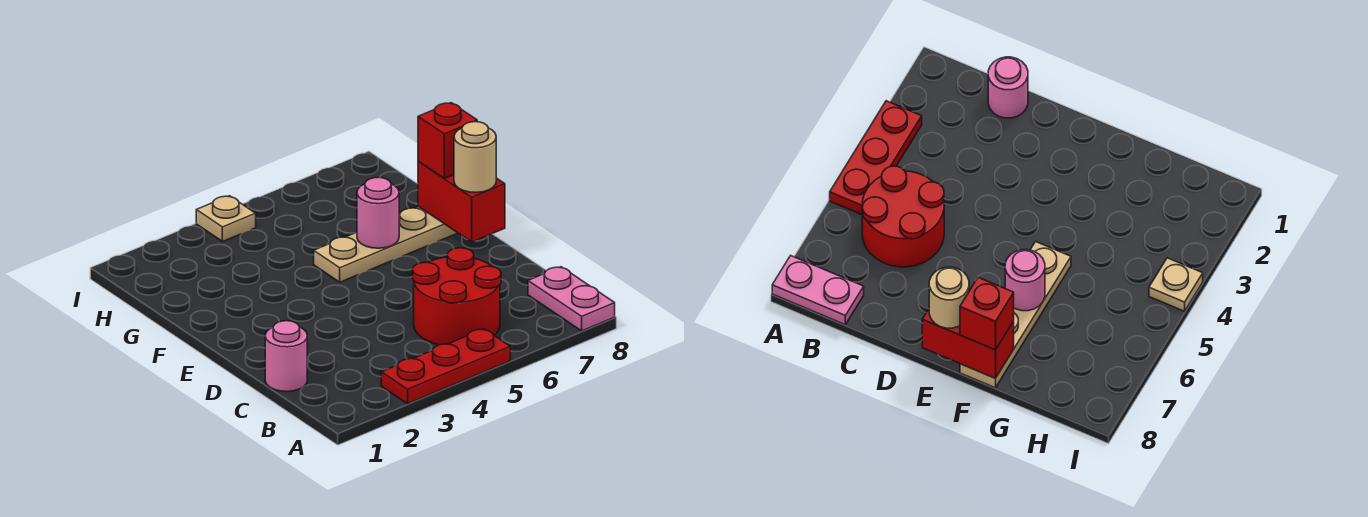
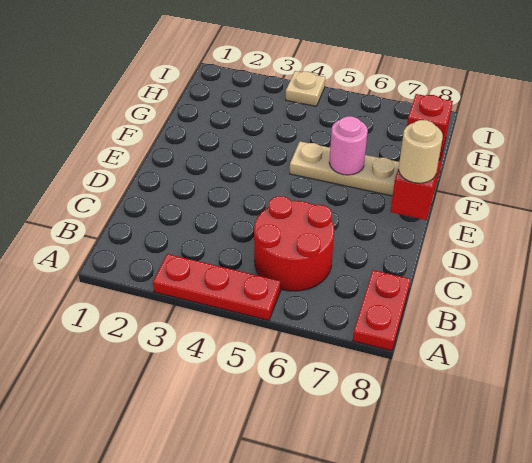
pink plate A8:B8 level 1 -> red plate A8:B8 level 1
pink round brick C1 level 1 -> none

